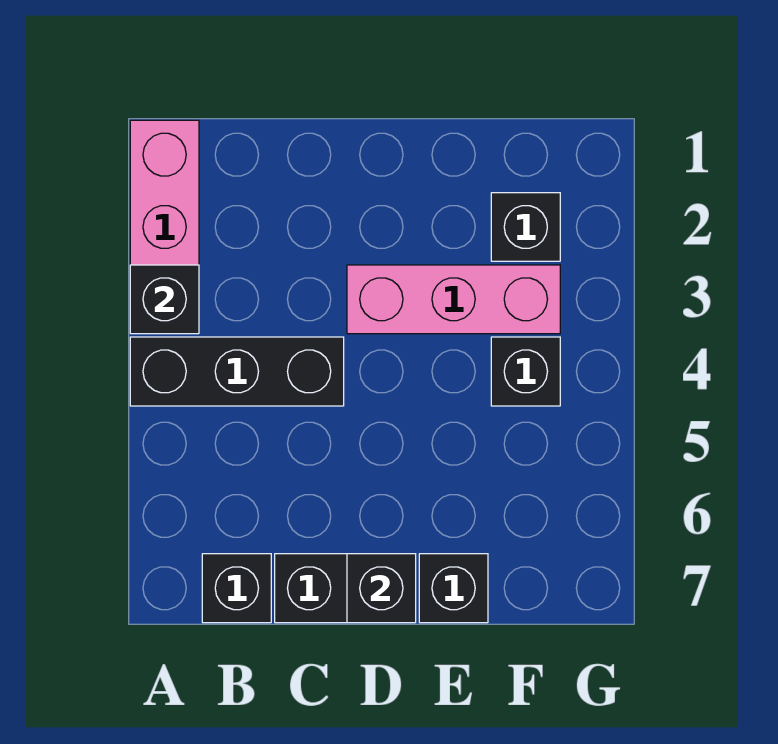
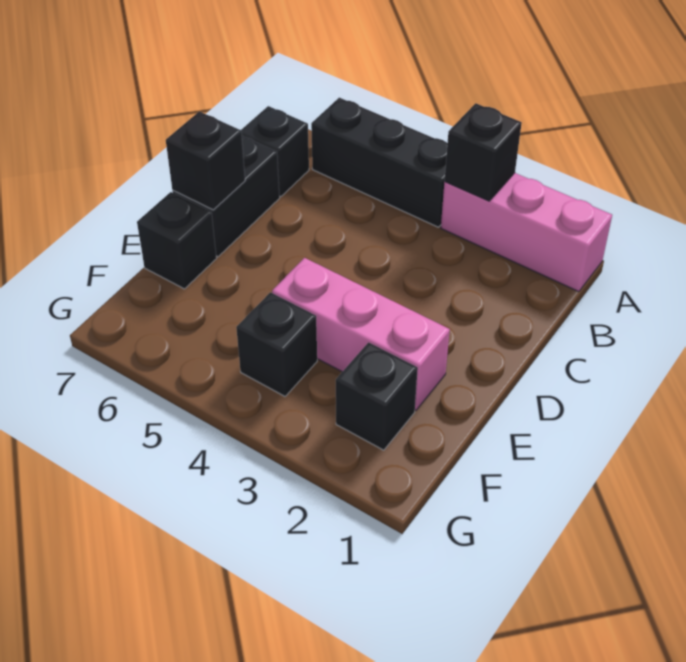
black brick A4:C4 level 1 -> black brick A4:A6 level 1
pink brick D3:F3 level 1 -> pink brick E2:E4 level 1

